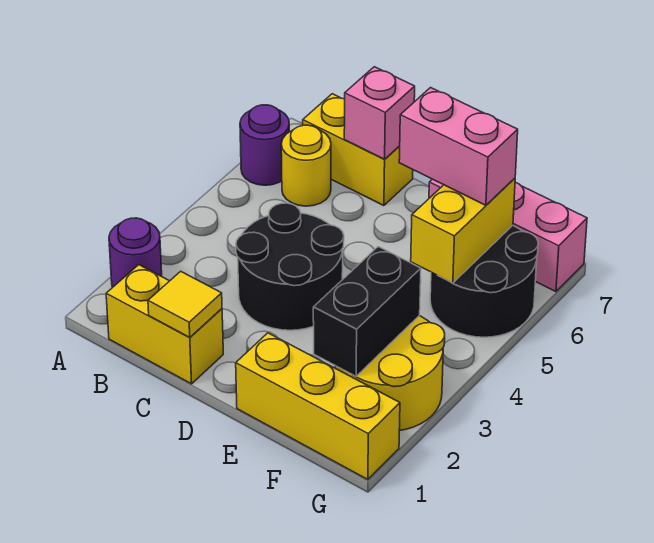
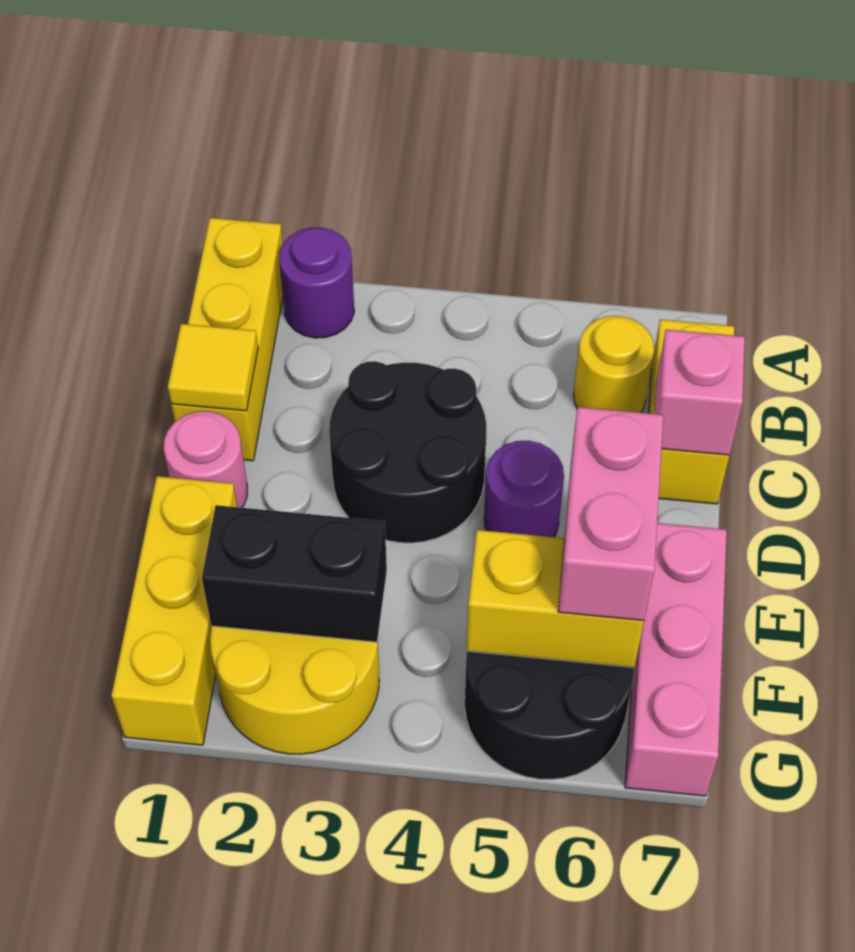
purple round brick A6 level 1 -> purple round brick D5 level 1
yellow brick B1:C1 level 1 -> yellow brick A1:C1 level 1
none -> pink round brick D1 level 1

